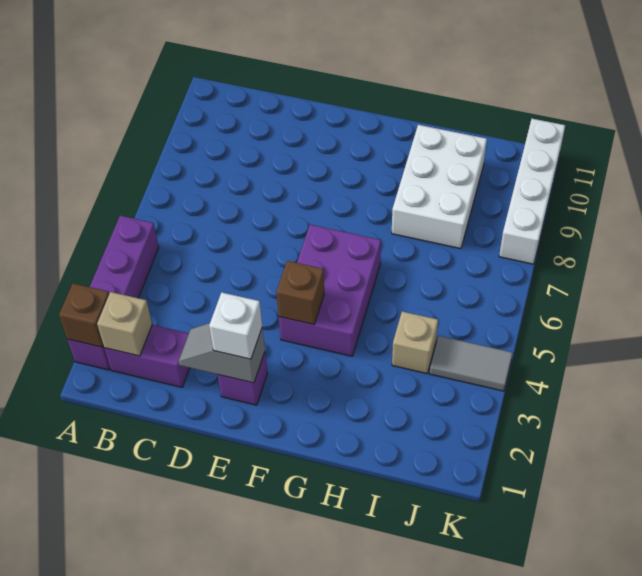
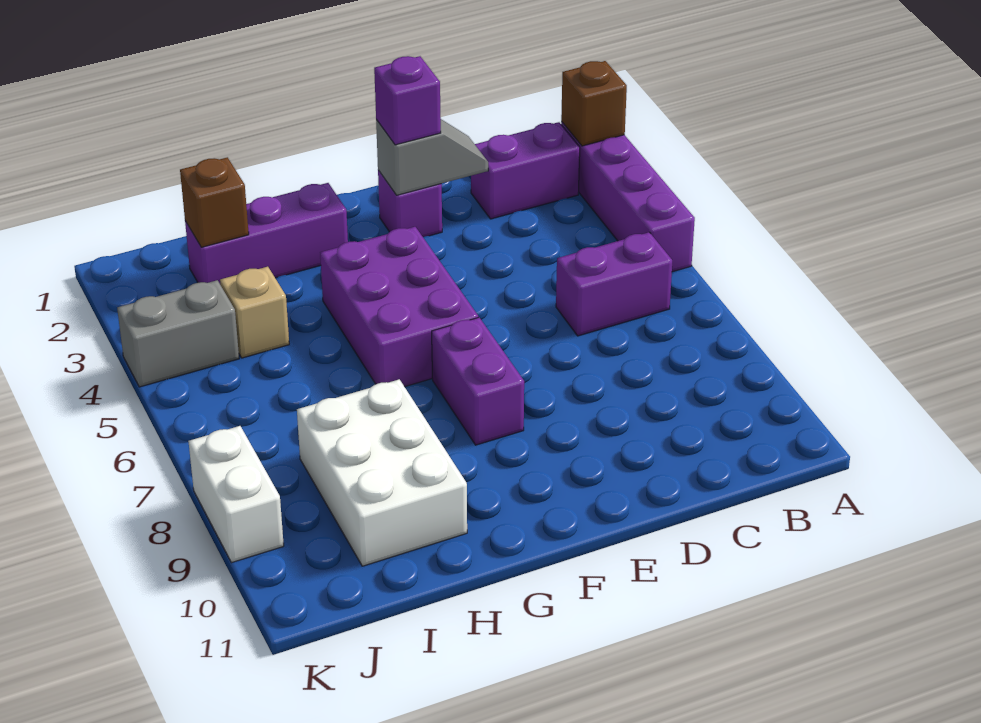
tan brick B2 level 2 -> none
none -> purple brick B6:C6 level 1
white brick E2 level 3 -> purple brick E2 level 3
brown brick F4 level 2 -> brown brick I2 level 2
none -> purple brick F7:F8 level 1
none -> purple brick G2:I2 level 1
grey tile J4:K4 level 1 -> grey brick J4:K4 level 1
white brick K8:K11 level 1 -> white brick K8:K9 level 1

